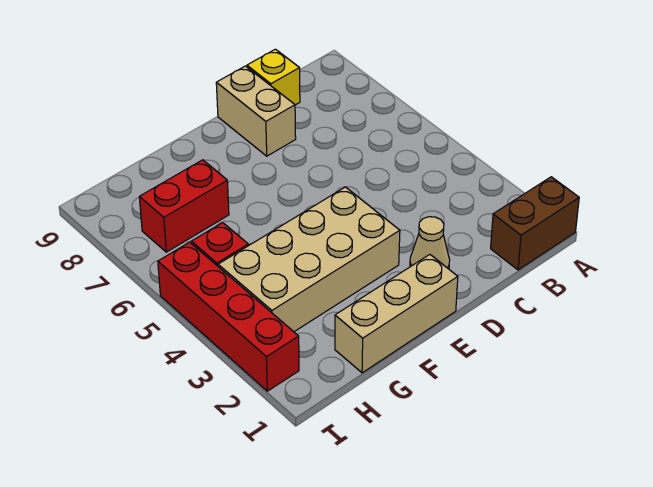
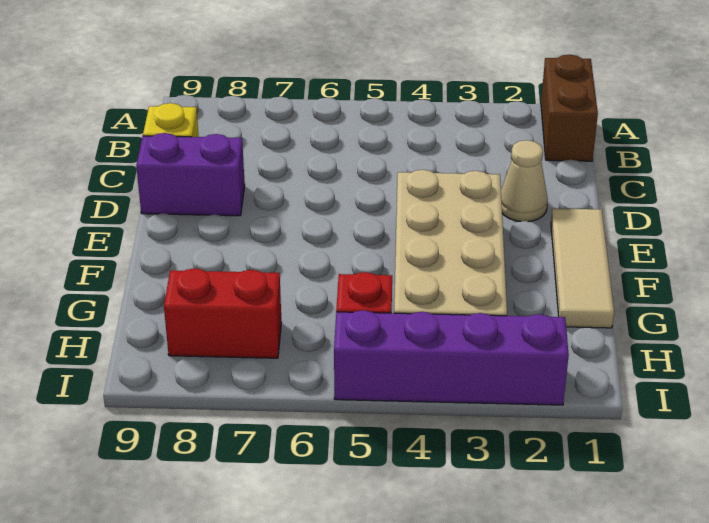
tan brick D8:D9 level 1 -> purple brick D8:D9 level 1
tan brick E1:G1 level 1 -> tan tile E1:G1 level 1
red brick G7:H7 level 1 -> red brick H7:H8 level 1
red brick I2:I5 level 1 -> purple brick I2:I5 level 1

